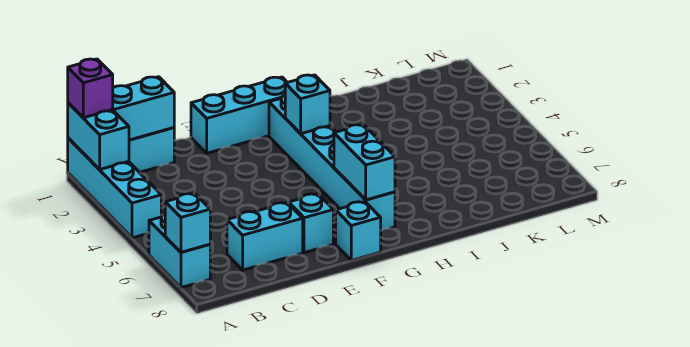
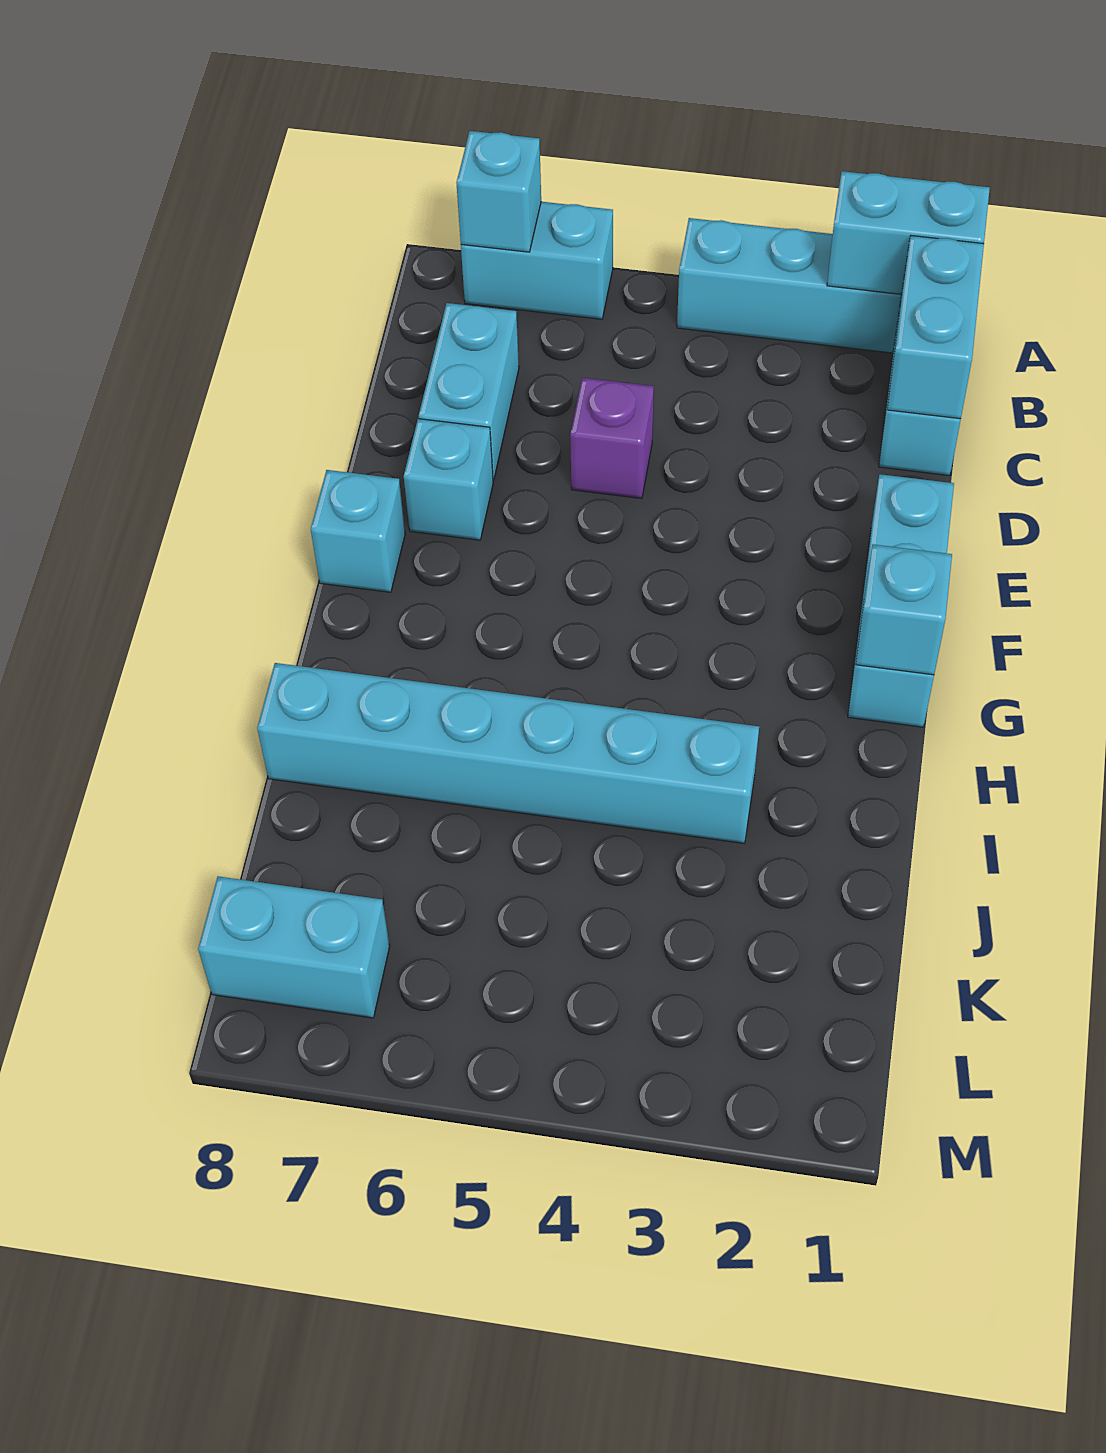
purple brick A1 level 3 -> purple brick D5 level 1
cyan brick G2:G7 level 1 -> cyan brick I3:I8 level 1
cyan brick G3 level 2 -> cyan brick G1 level 2
cyan brick G6:G7 level 2 -> cyan brick L7:L8 level 1

